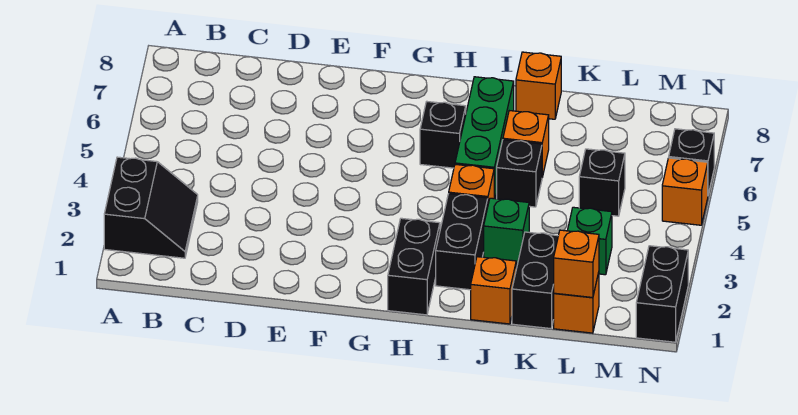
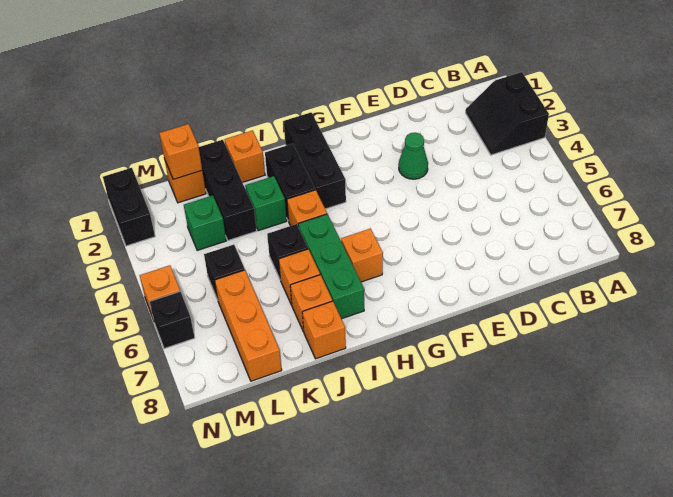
none -> green cone E3 level 1
black brick H1:H2 level 1 -> black brick H1:H3 level 1
black brick H6 level 1 -> orange brick H6 level 1
none -> orange brick J7 level 1
black brick K1:K2 level 1 -> black brick K1:K3 level 1
none -> orange brick L6:L8 level 1

